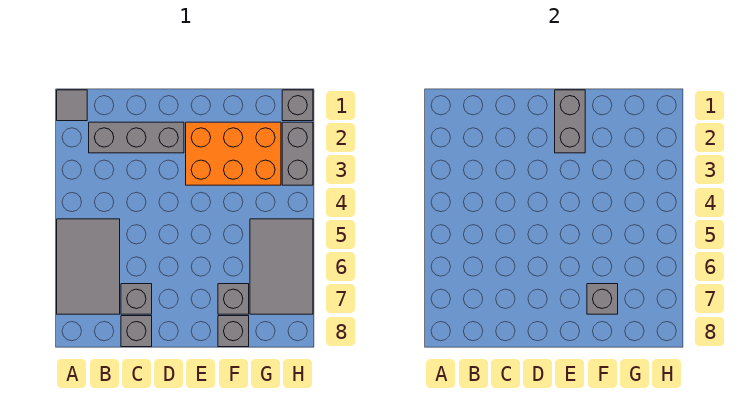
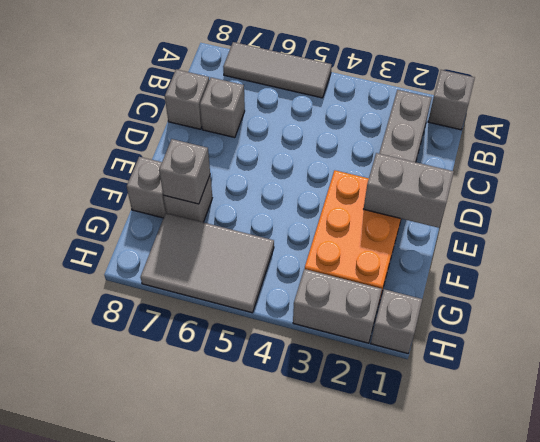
grey tile A1 level 1 -> grey brick A1 level 1
grey tile A5:B7 level 1 -> grey tile A5:A7 level 1

